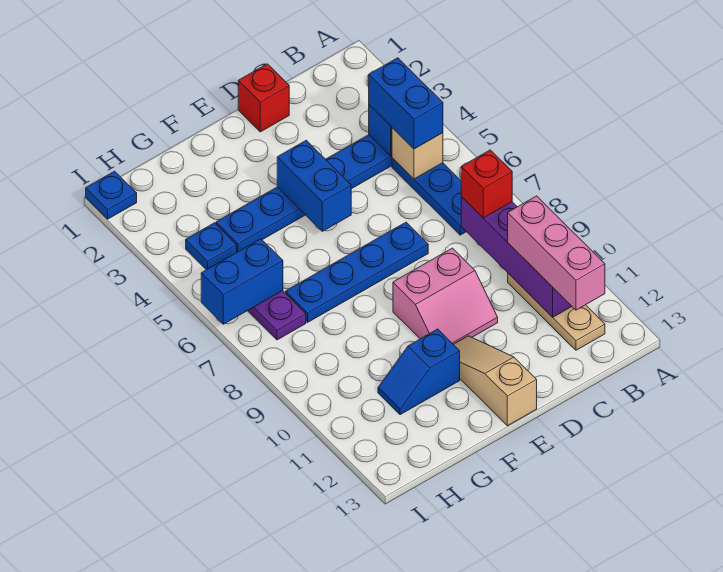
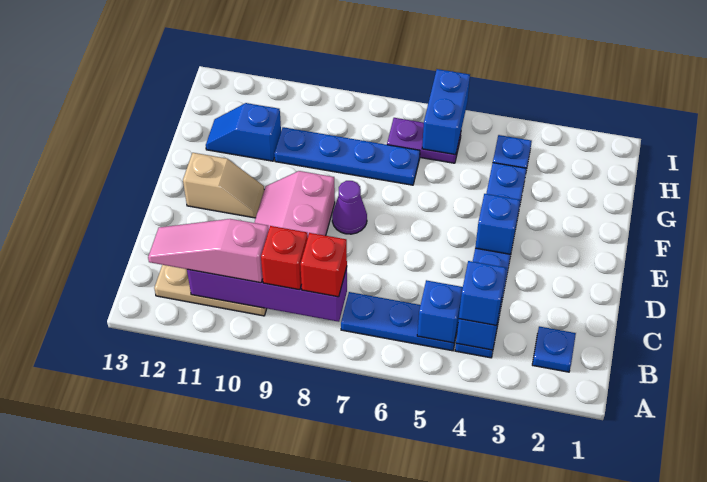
blue brick B4:B5 level 3 -> blue brick B4 level 3
tan brick B5 level 2 -> blue brick B5 level 2
pink brick B10:B12 level 3 -> pink slope B10:B12 level 3 top 10
red brick D1 level 1 -> red brick B9 level 3
blue plate D7:G7 level 1 -> blue plate G7:G10 level 1
blue brick E4:E5 level 2 -> blue brick E4 level 2
none -> purple cone E8 level 1
tan slope E11:E13 level 1 top 13 -> tan slope E11:E12 level 1 top 12
blue slope F11:G11 level 1 top F -> blue slope G11:G12 level 1 top 11
blue plate I1 level 1 -> blue plate B2 level 1

